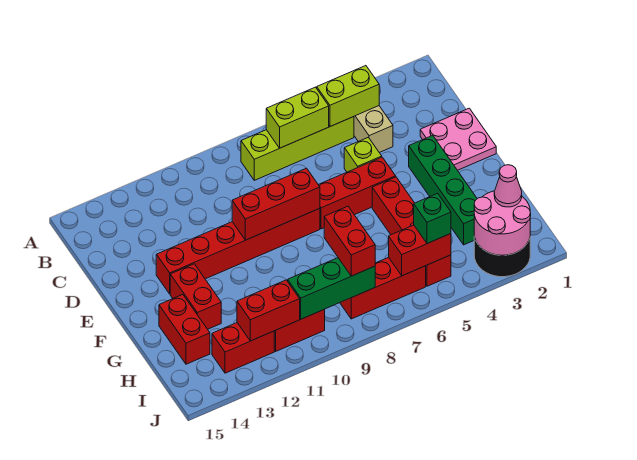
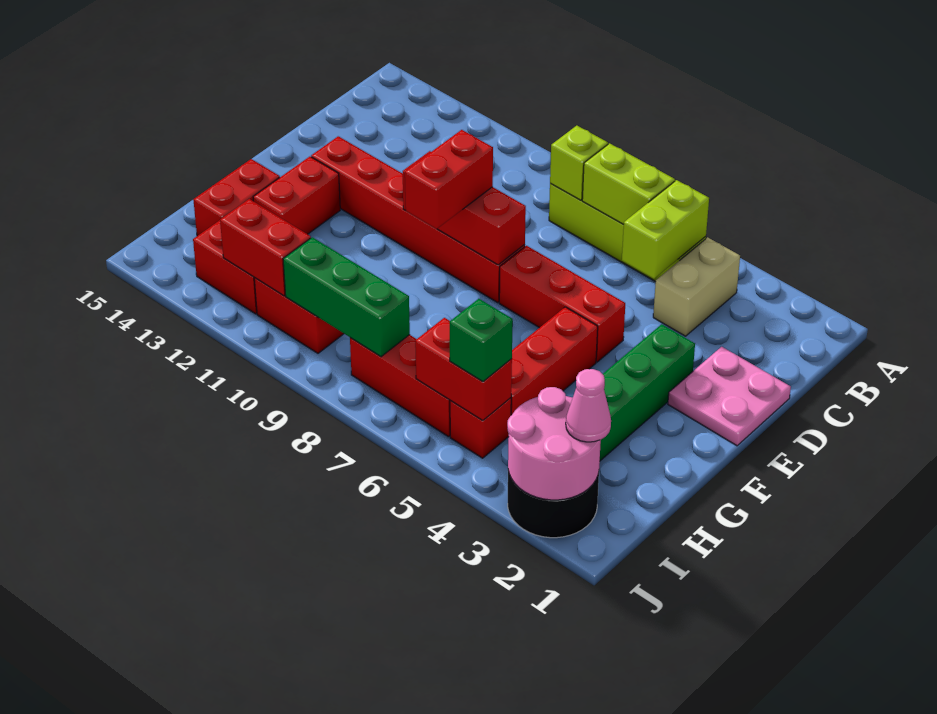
lime brick B4:B5 level 2 -> lime brick B5:C5 level 2
lime brick D5 level 1 -> lime brick B8 level 2
red brick H8:I8 level 3 -> red brick E9:F9 level 3

